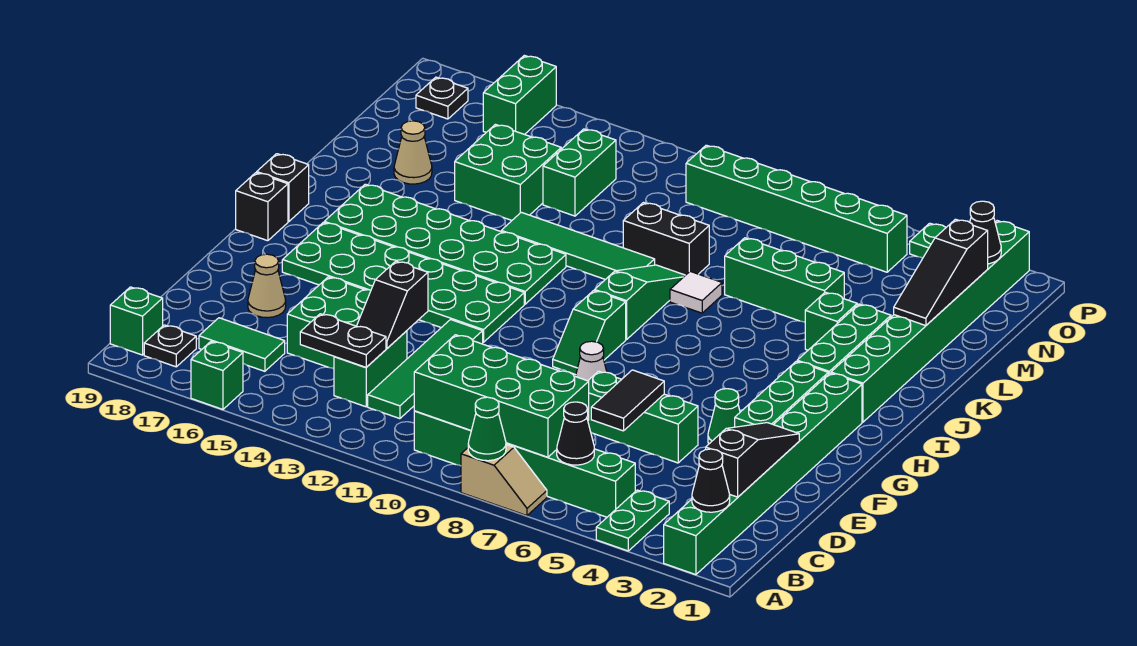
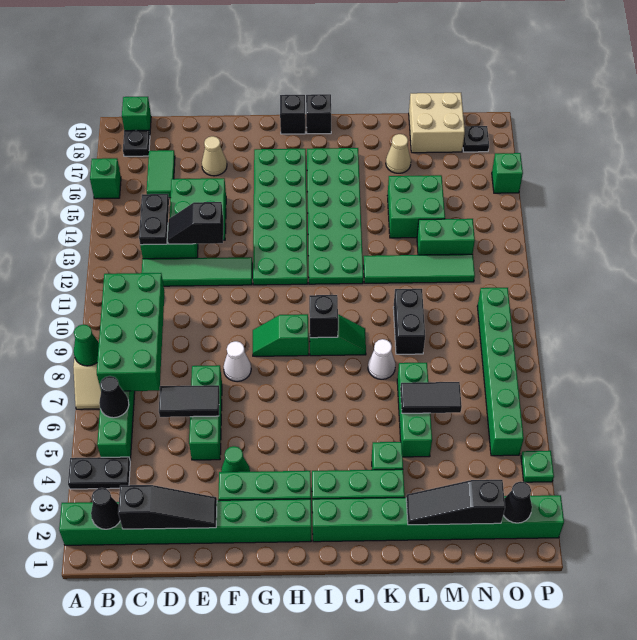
green plate A4:B4 level 1 -> black plate A4:B4 level 1
green slope I9:K9 level 1 top I -> green slope I9:J9 level 1 top I
none -> black brick I9 level 2
white tile K8 level 1 -> white cone K8 level 1
green tile K10:K13 level 1 -> green tile K12:N12 level 1
none -> black tile L6:M6 level 2
none -> tan brick M18:N19 level 1
green brick O16:P16 level 1 -> green brick P16 level 1

